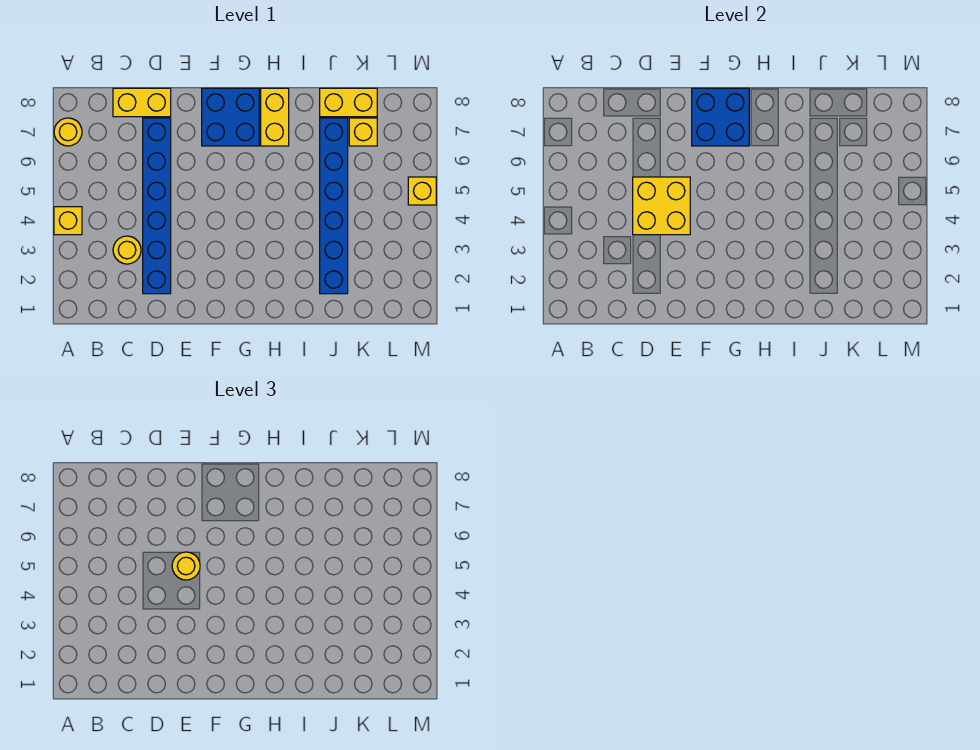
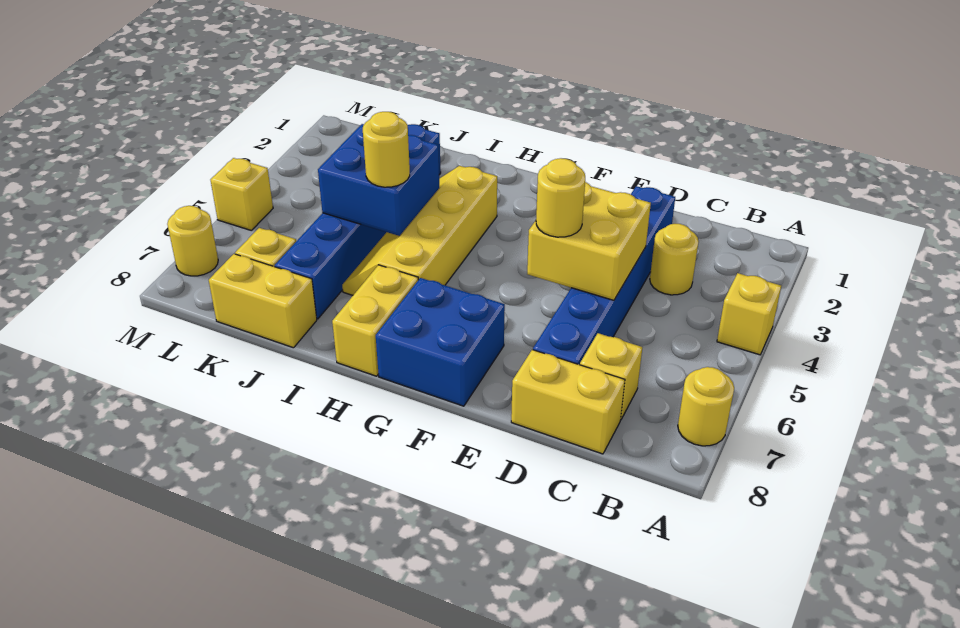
none -> yellow brick C7 level 1
blue brick F7:G8 level 2 -> blue brick I4:J5 level 2
none -> yellow slope H3:I6 level 1 top H
none -> yellow round brick I5 level 3
none -> yellow round brick M7 level 1

